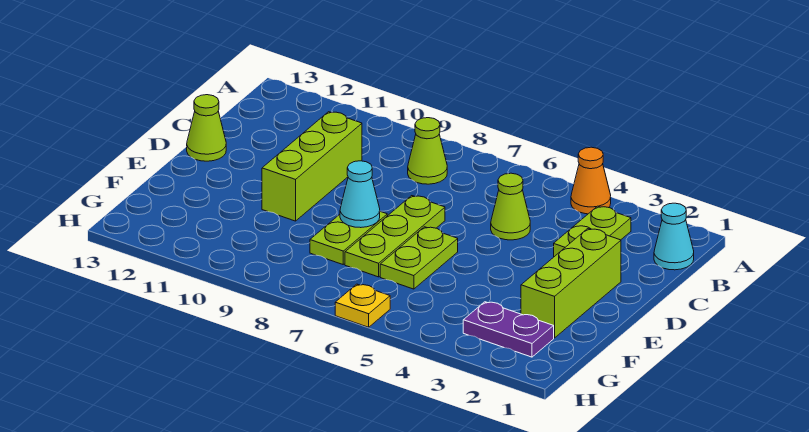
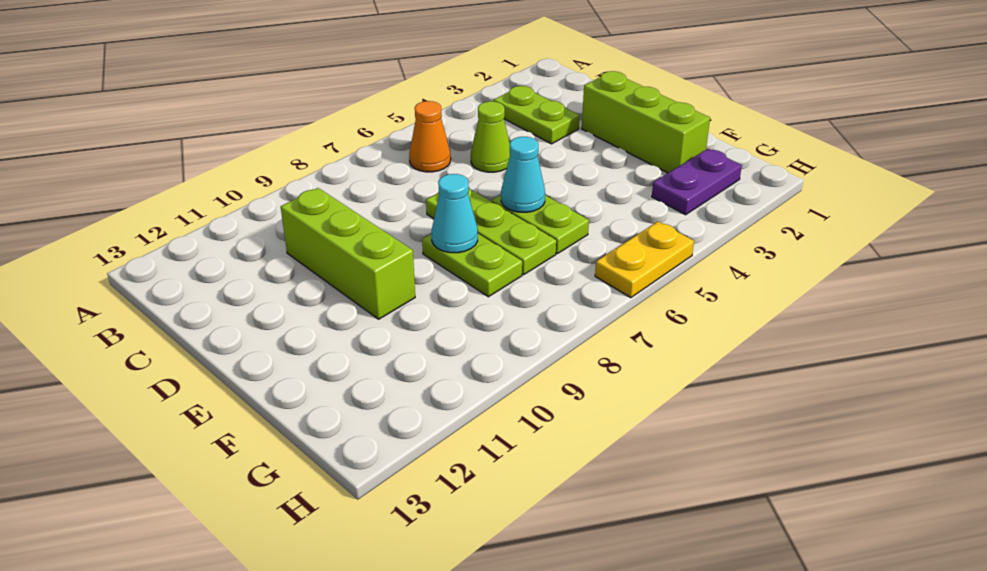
orange cone A4 level 1 -> orange cone B6 level 1
cyan cone B1 level 1 -> cyan cone E6 level 2
lime cone B8 level 1 -> none
lime cone D13 level 1 -> none
yellow plate H6 level 1 -> yellow plate H5:H6 level 1

